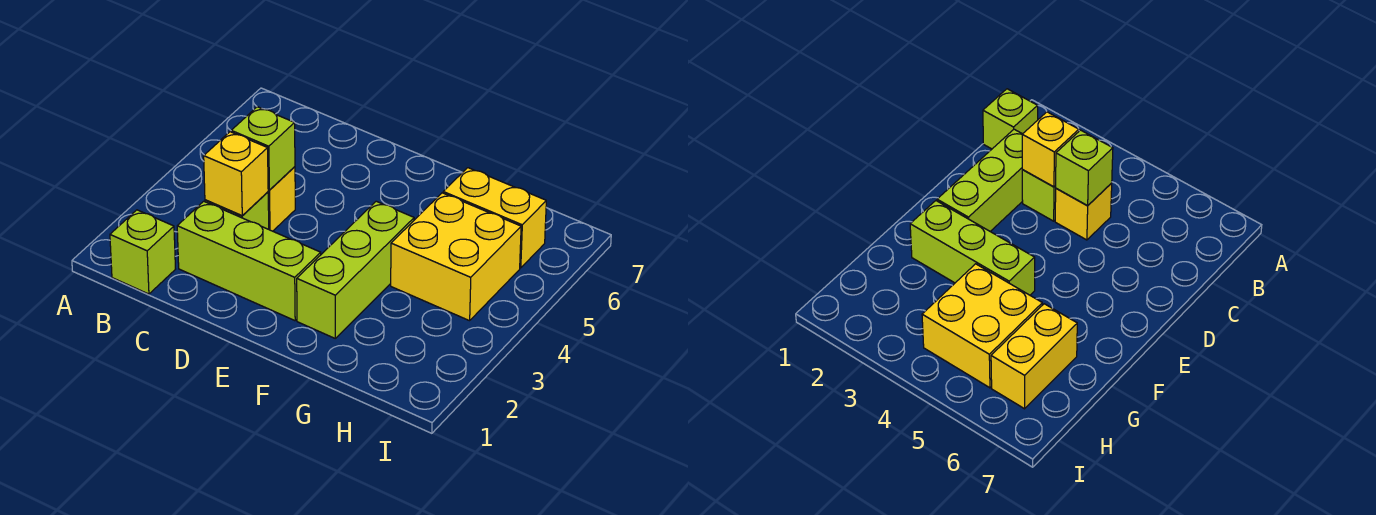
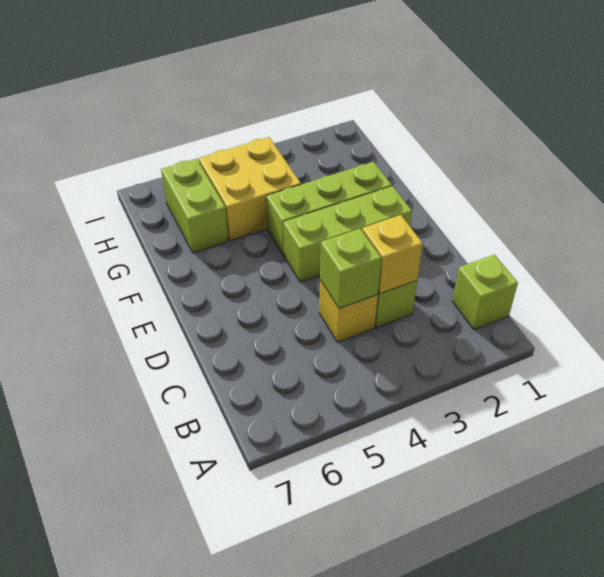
lime brick C2:E2 level 1 -> lime brick E2:E4 level 1
yellow brick G6:H6 level 1 -> lime brick G6:H6 level 1

